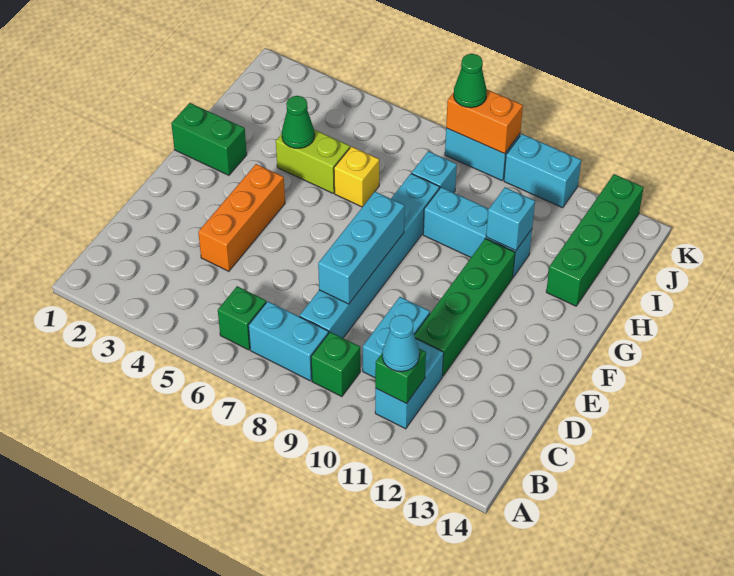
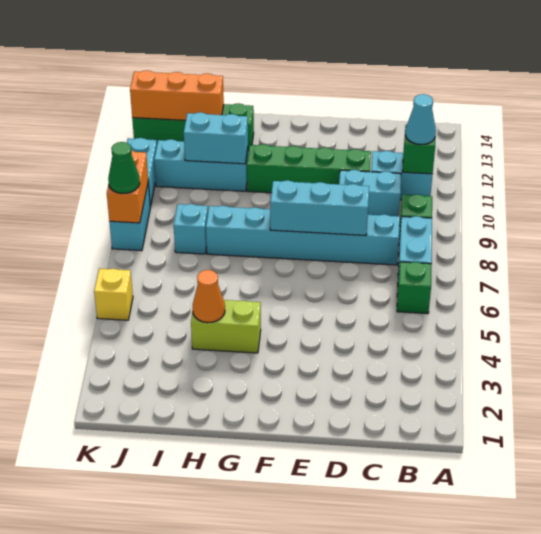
orange brick D4:F4 level 1 -> orange brick I13:K13 level 2
green brick G1:G2 level 1 -> none
lime brick H4:H5 level 1 -> lime brick G4:H4 level 1
green cone H4 level 2 -> orange cone H4 level 2
yellow brick H6 level 1 -> yellow brick K5 level 1
cyan brick H9:H11 level 1 -> cyan brick H11:J11 level 1
cyan brick H11 level 2 -> cyan brick H11:I11 level 2

